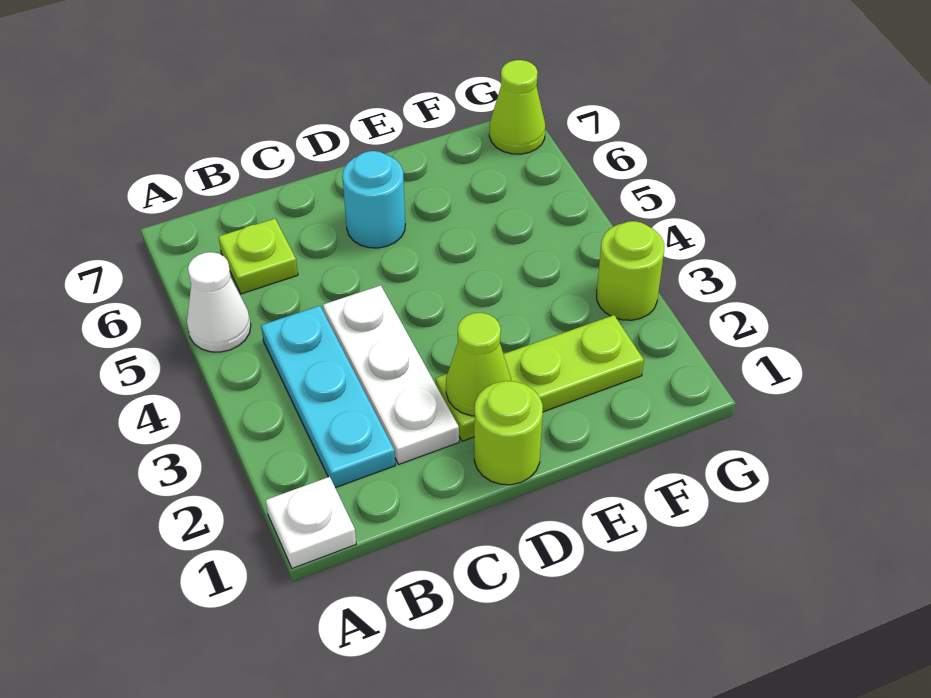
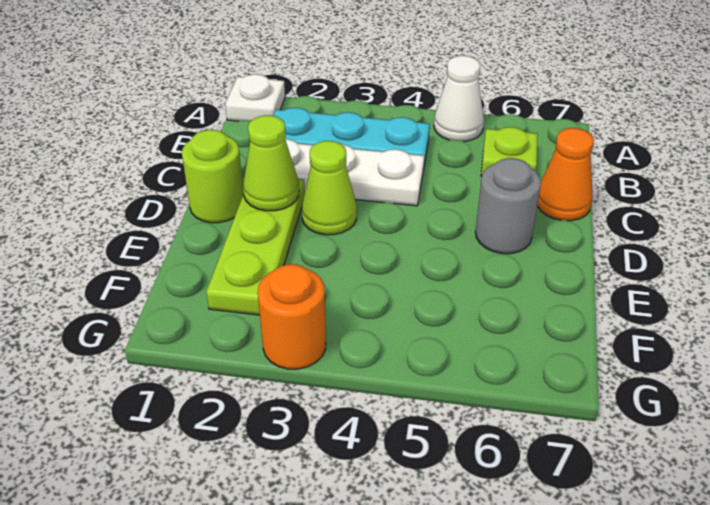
none -> orange cone C7 level 1
cyan round brick D6 level 1 -> grey round brick D6 level 1
lime round brick G3 level 1 -> orange round brick G3 level 1
lime cone G7 level 1 -> lime cone D3 level 1

